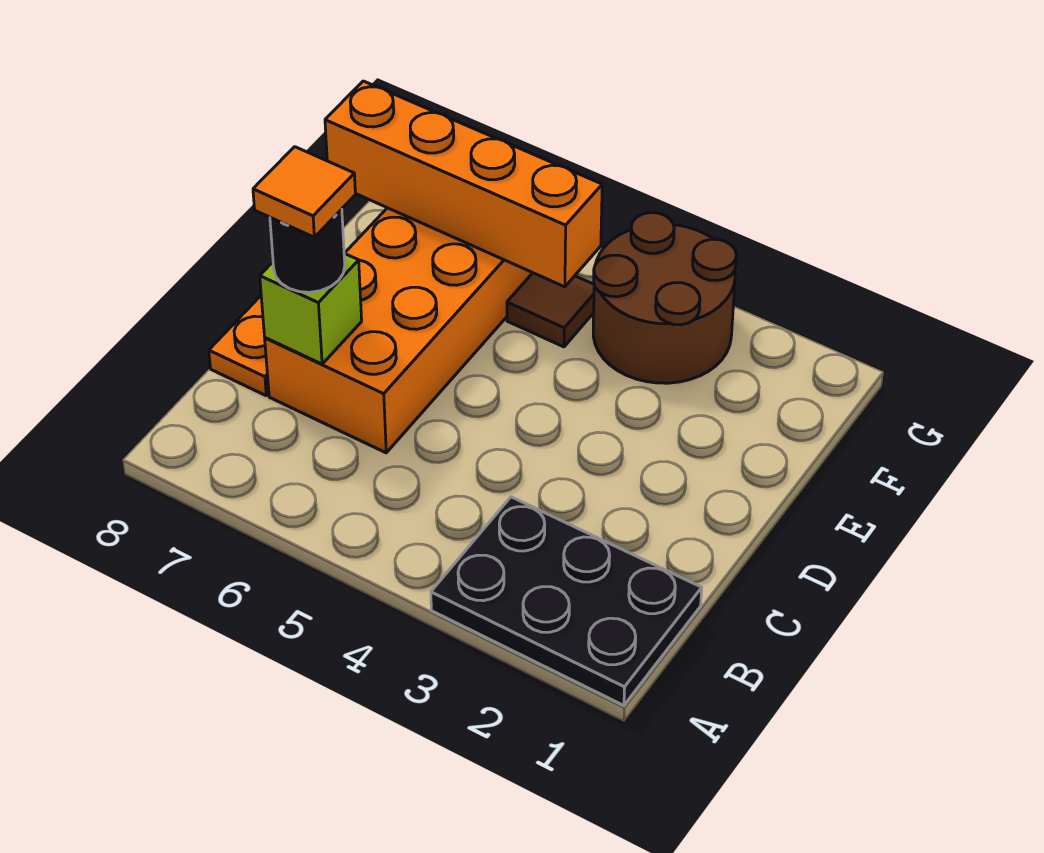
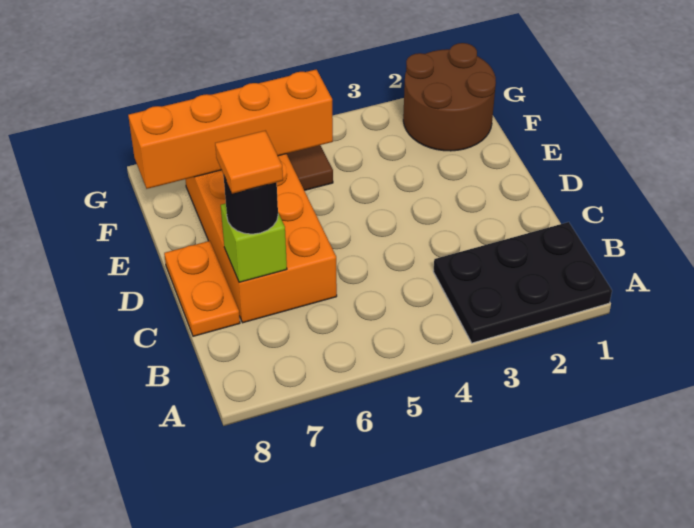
brown round brick F3:G4 level 1 -> brown round brick F1:G2 level 1

